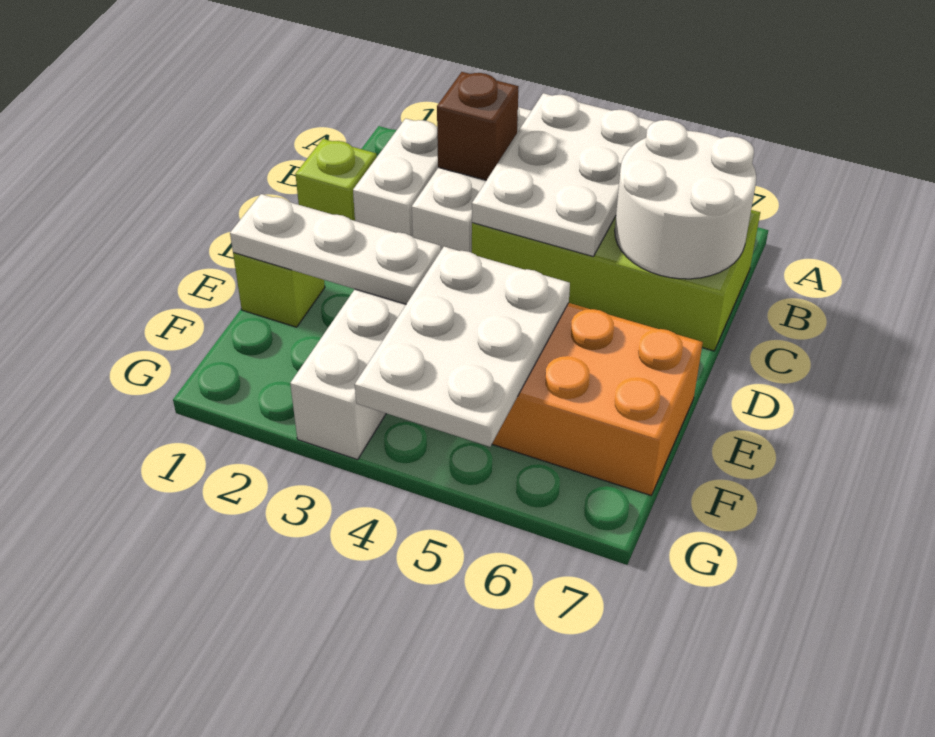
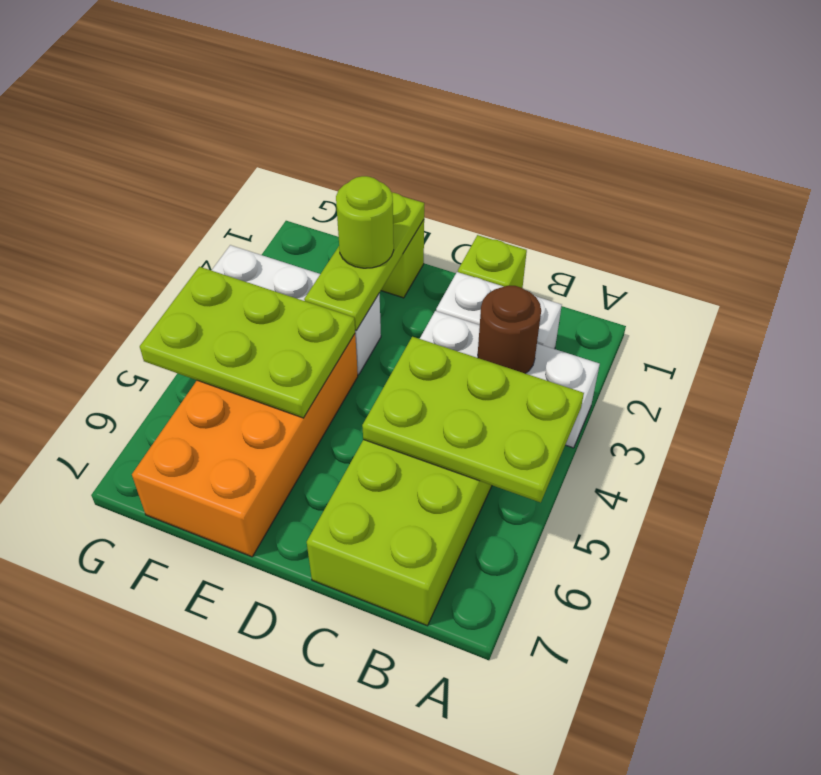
white plate A4:C5 level 2 -> lime plate A4:C5 level 2
brown brick B3 level 2 -> brown round brick B3 level 2
white round brick B6:C7 level 2 -> none
white plate E1:E3 level 2 -> lime plate E1:E3 level 2
none -> lime round brick E2 level 3
white plate E4:G5 level 2 -> lime plate E4:G5 level 2

